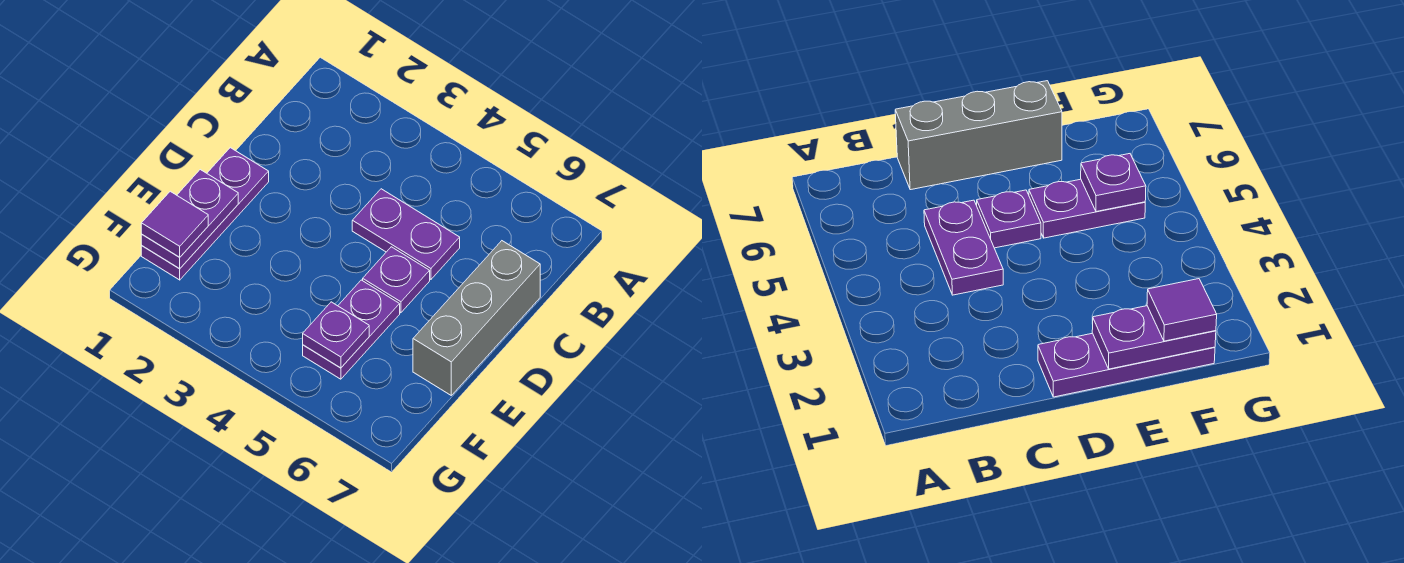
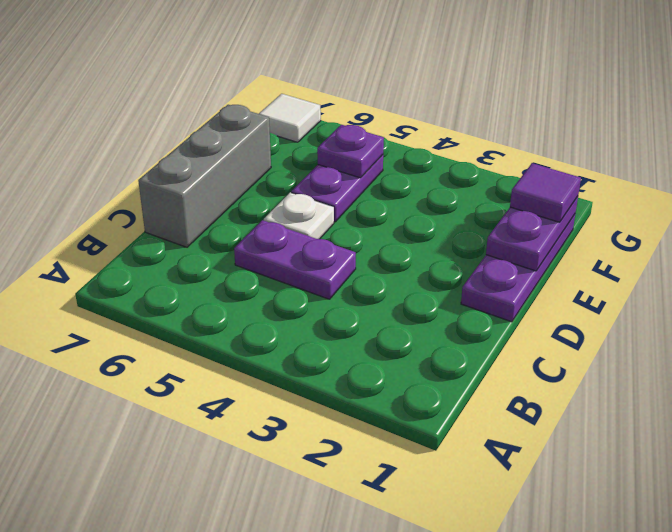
purple plate D5 level 1 -> white plate D5 level 1
none -> white tile G7 level 1

